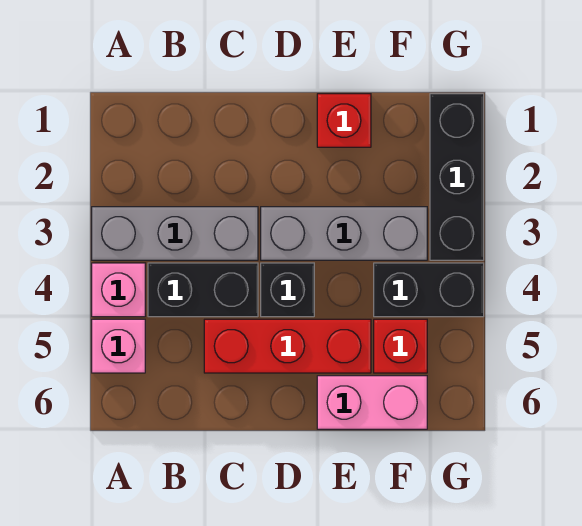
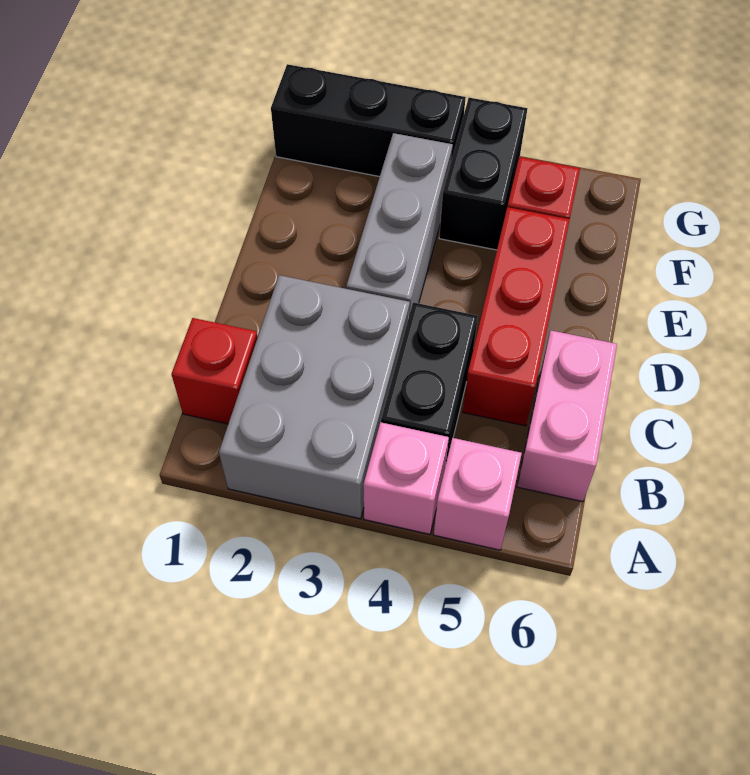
grey brick A3:C3 level 1 -> grey brick A2:C3 level 1
black brick D4 level 1 -> none
red brick E1 level 1 -> red brick B1 level 1
pink brick E6:F6 level 1 -> pink brick B6:C6 level 1

